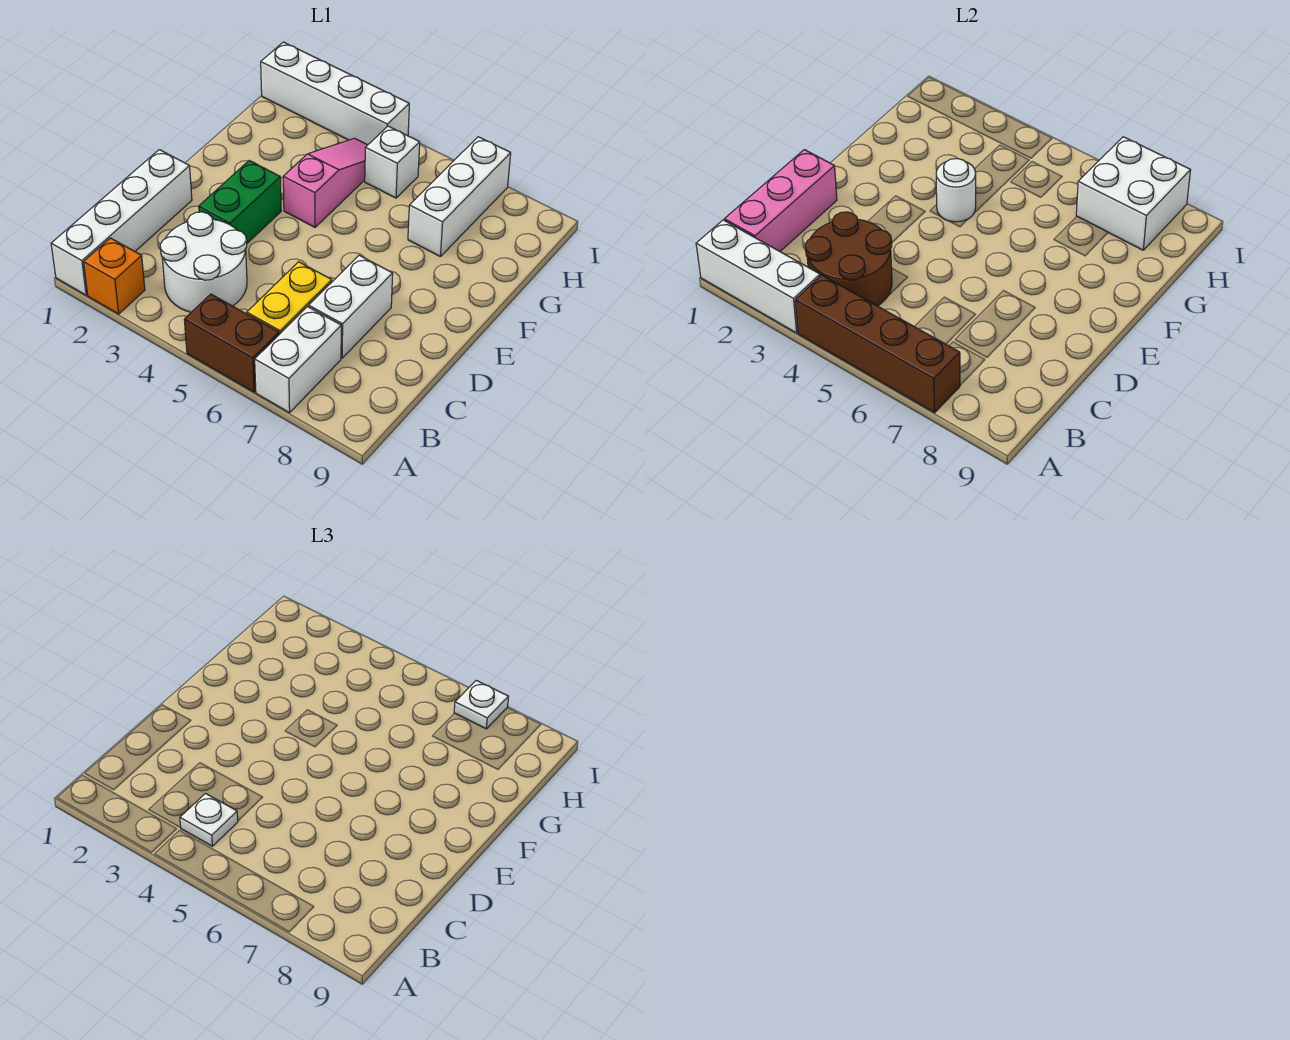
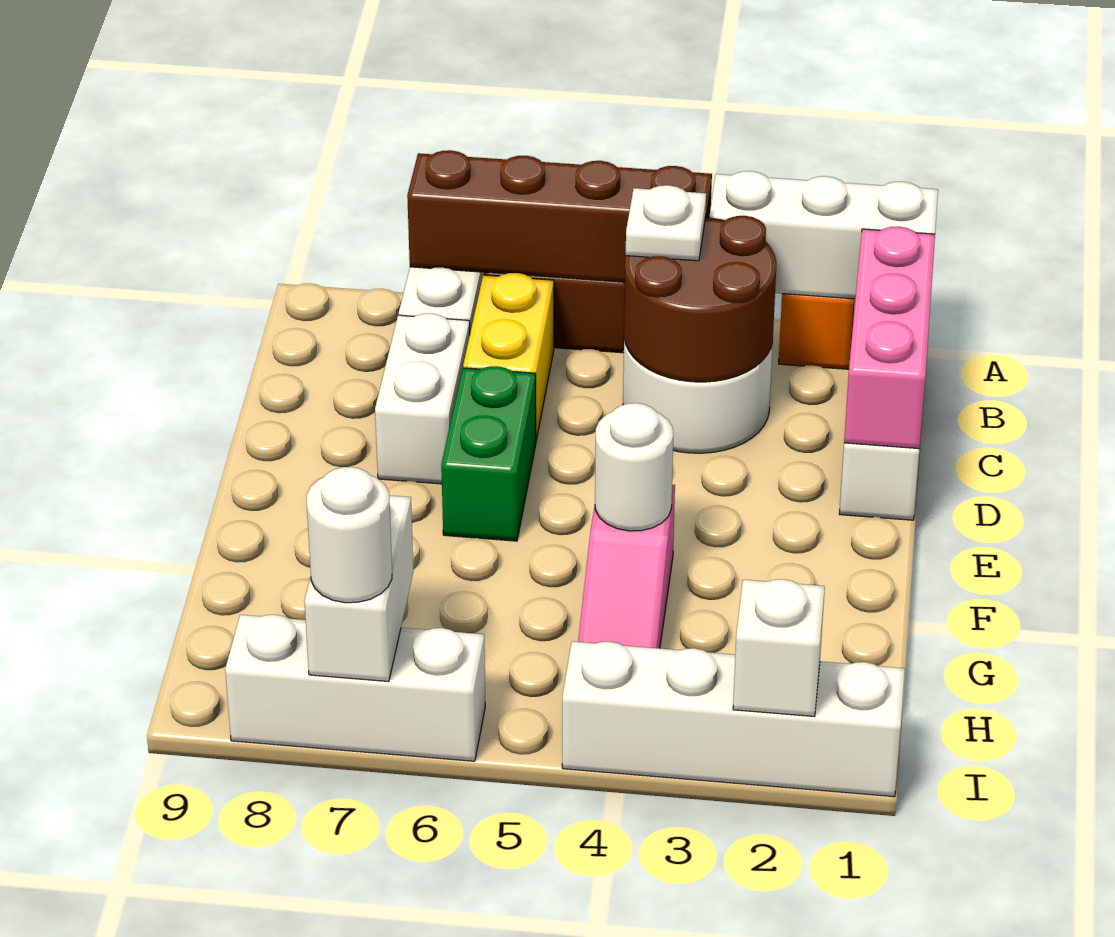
green brick D3:E3 level 1 -> green brick D6:E6 level 1
white brick G7:I7 level 1 -> white brick I6:I8 level 1
white brick H5 level 1 -> white brick I2 level 2
white brick H7:I8 level 2 -> white brick H7:I7 level 2
white plate I7 level 3 -> white round brick I7 level 3

